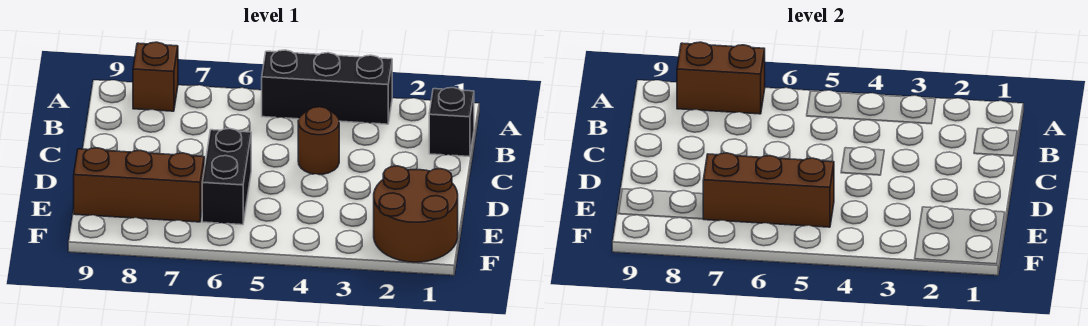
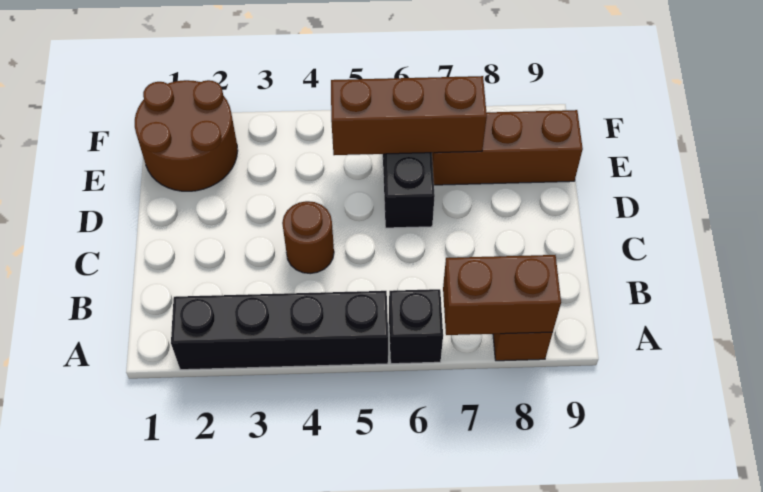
black brick A3:A5 level 1 -> black brick A2:A5 level 1
black brick B1 level 1 -> black brick A6 level 1

